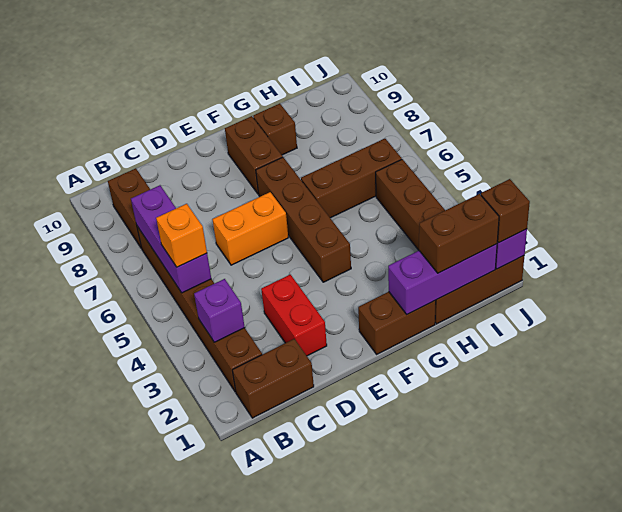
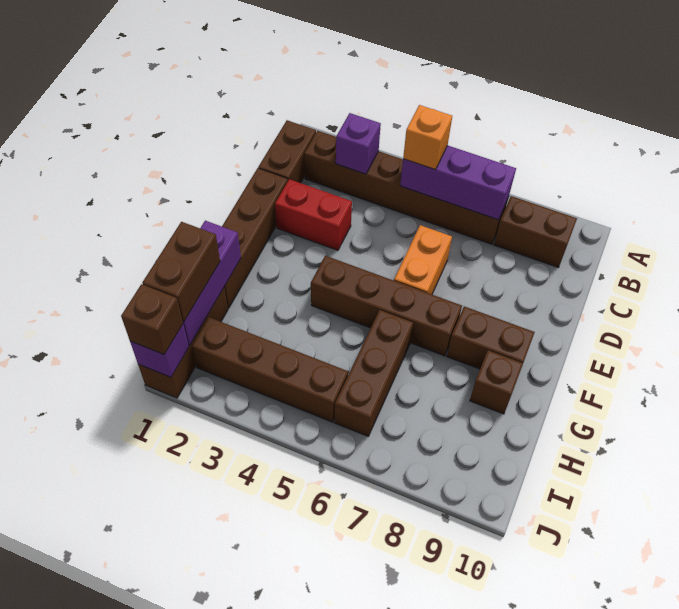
brown brick F1:G1 level 1 -> brown brick D1:G1 level 1

